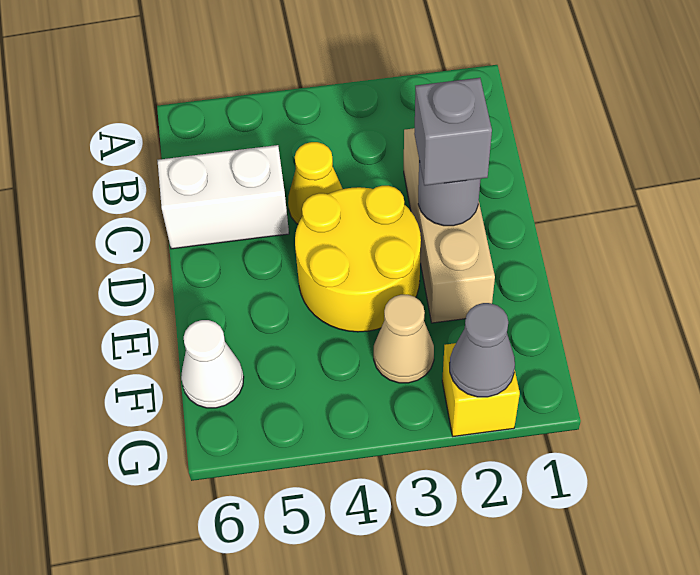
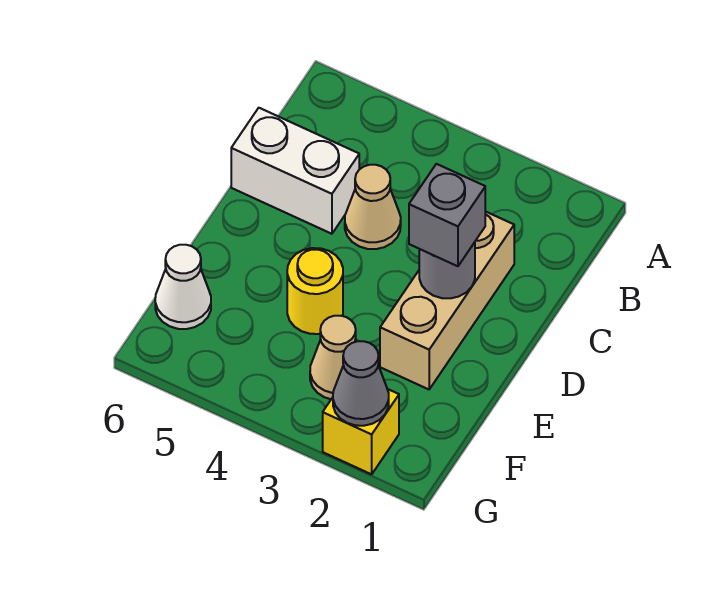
yellow cone C4 level 1 -> tan cone C4 level 1
yellow round brick D3:E4 level 1 -> yellow round brick E4 level 1

